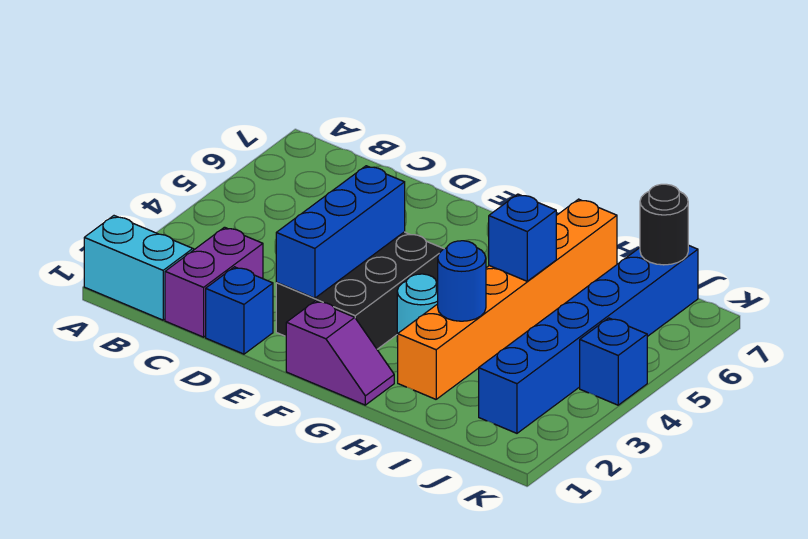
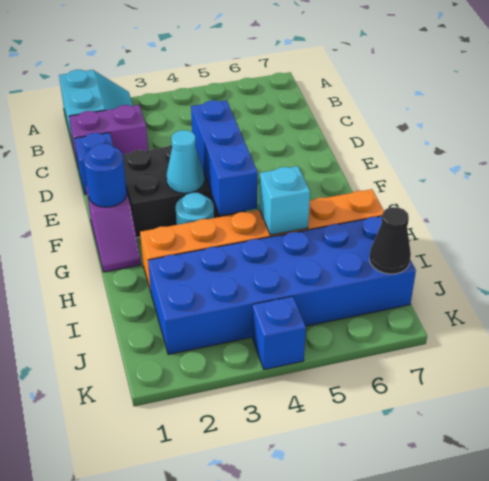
blue brick E2:E4 level 2 -> blue brick E4:G4 level 2
none -> cyan cone F3 level 2
blue round brick H3 level 2 -> blue round brick F1 level 2
blue brick H5 level 2 -> cyan brick H5 level 2
blue brick J2:J7 level 1 -> blue brick I2:J7 level 1
black round brick J7 level 2 -> black cone J7 level 2

